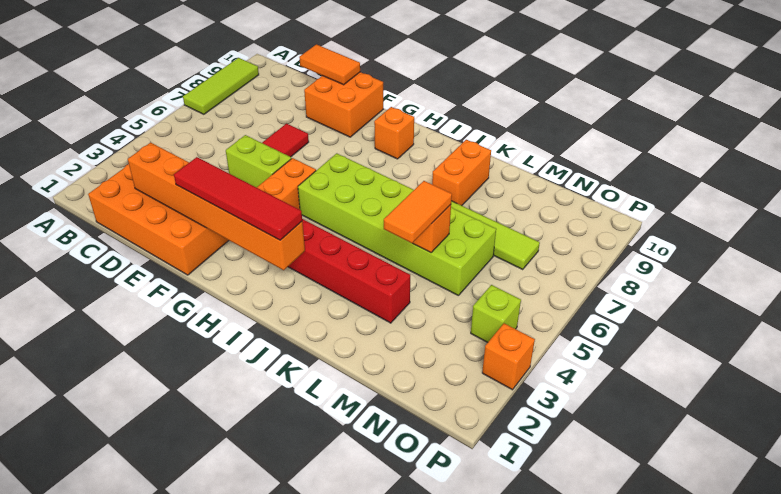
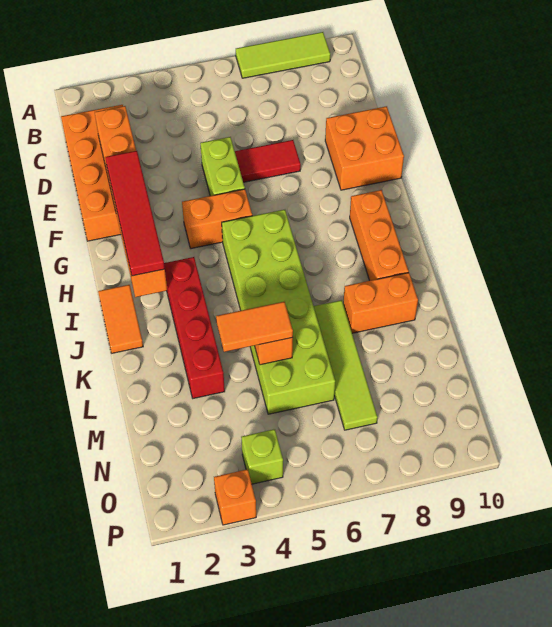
orange tile D10:E10 level 2 -> orange tile I1:J1 level 1
orange brick H9 level 1 -> orange brick H9:J9 level 1

